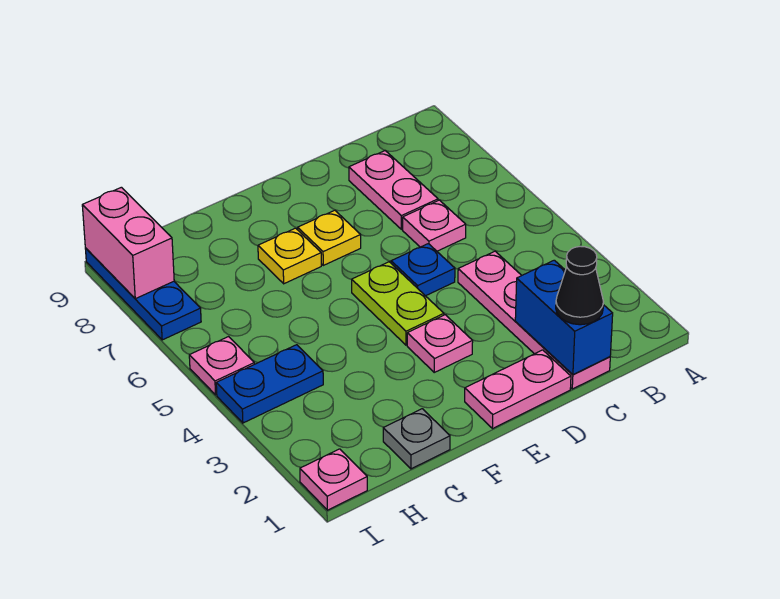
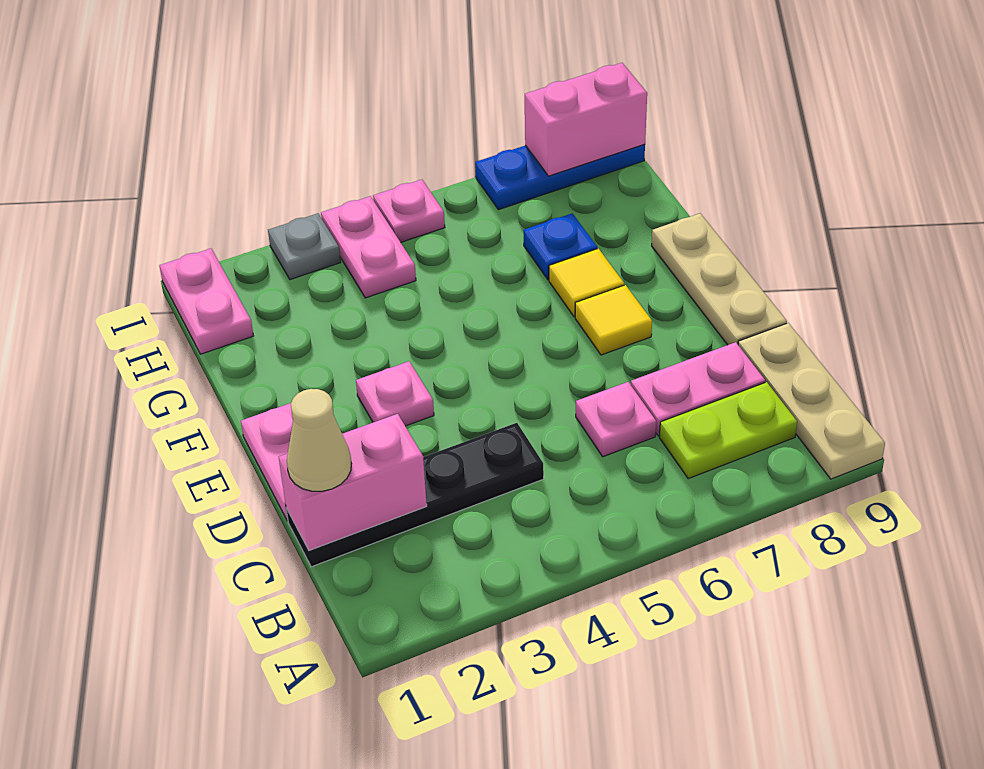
none -> tan plate A9:C9 level 1
pink plate C1:C4 level 1 -> black plate C1:C4 level 1
blue brick C1:C2 level 2 -> pink brick C1:C2 level 2
black cone C1 level 3 -> tan cone C1 level 3
blue plate D5 level 1 -> blue plate G7 level 1
none -> tan plate D9:F9 level 1
lime plate E4:E5 level 1 -> lime plate B7:B8 level 1
yellow plate E7 level 1 -> yellow tile E7 level 1
yellow plate F7 level 1 -> yellow tile F7 level 1
grey plate G1 level 1 -> grey plate I3 level 1
blue plate H4:I4 level 1 -> pink plate H4:I4 level 1
pink plate I1 level 1 -> pink plate H1:I1 level 1

